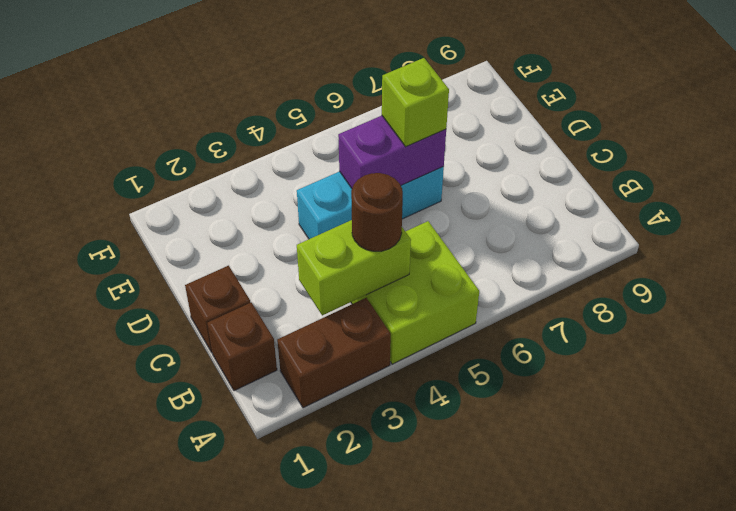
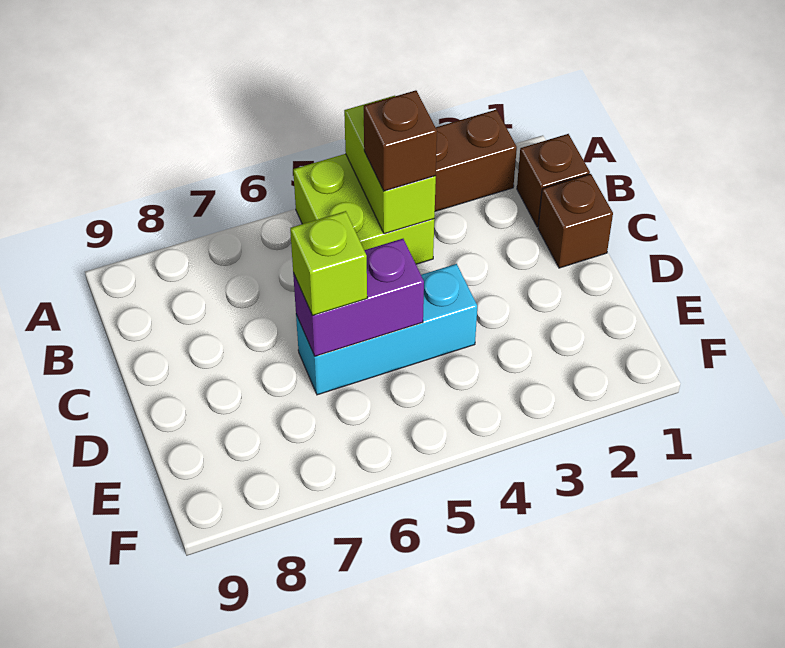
lime brick B3:B4 level 2 -> lime brick A4:B4 level 2
brown round brick B4 level 3 -> brown brick B4 level 3

